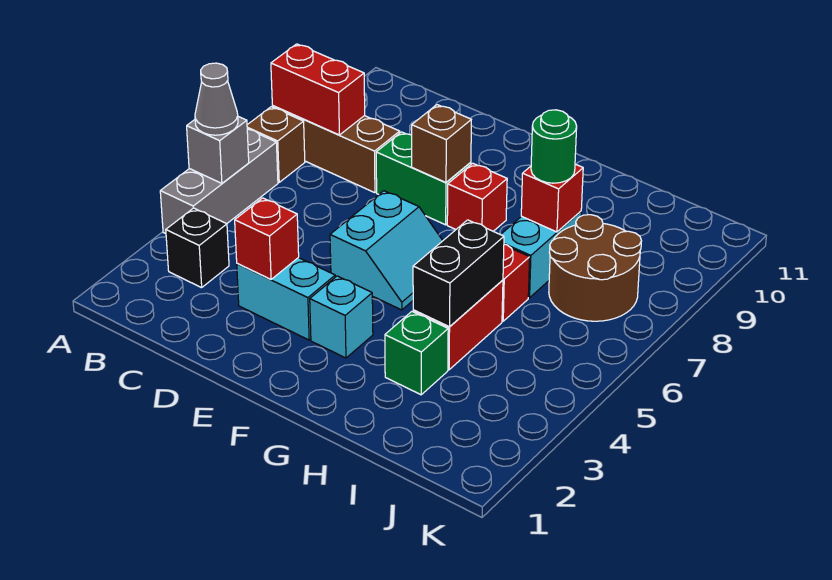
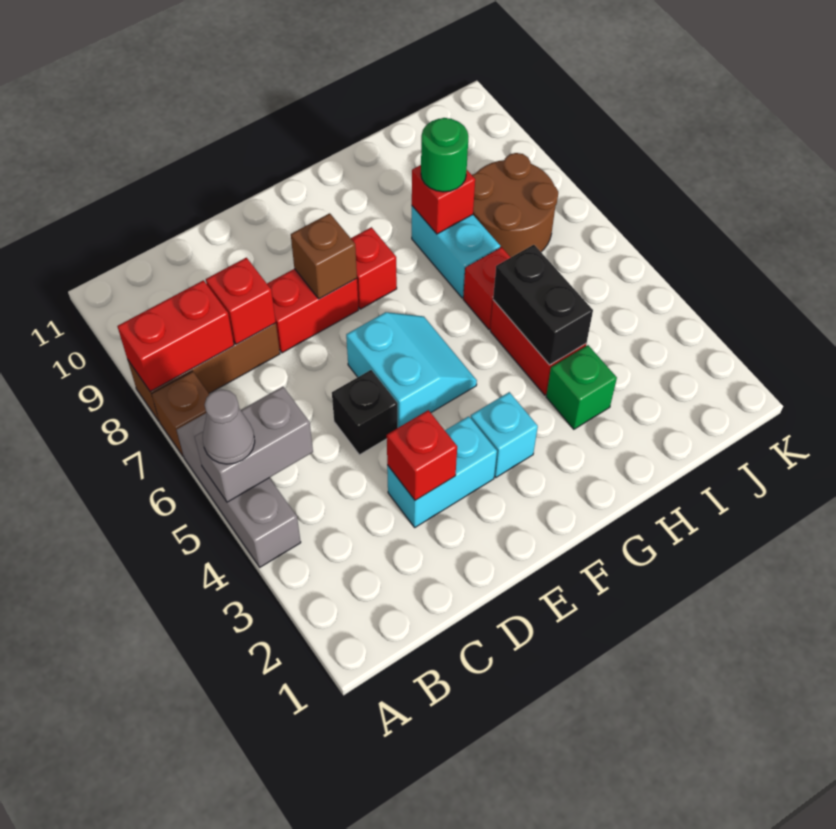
grey brick A5 level 2 -> grey brick A5:B5 level 2
black brick B3 level 1 -> black brick D5 level 1
none -> red brick C8 level 2
green brick D8:E8 level 1 -> red brick D8:E8 level 1

